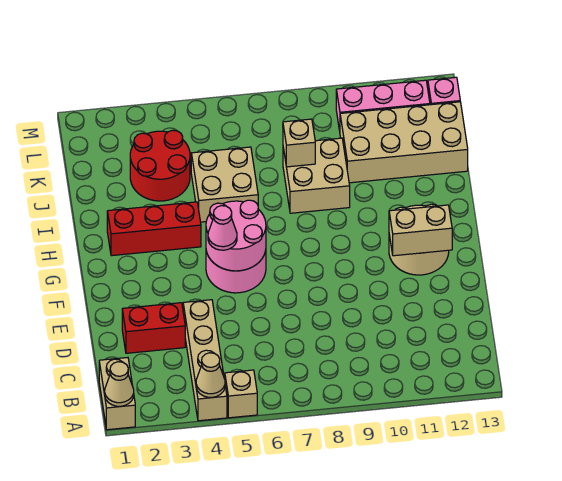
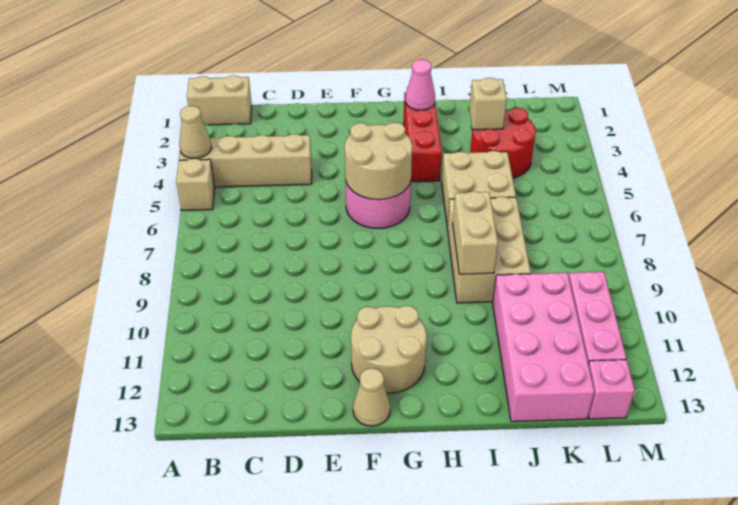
tan cone A1 level 2 -> tan cone F13 level 1
red brick D2:D3 level 1 -> none
pink round brick F5:G6 level 2 -> tan round brick F5:G6 level 2
pink cone F5 level 3 -> pink cone H2 level 2
tan brick F11:F12 level 2 -> tan brick I8:I9 level 2
tan brick I8:J9 level 1 -> tan brick I7:J9 level 1
tan brick J8 level 2 -> tan brick J3 level 2
tan brick J10:K13 level 1 -> pink brick J10:K13 level 1

